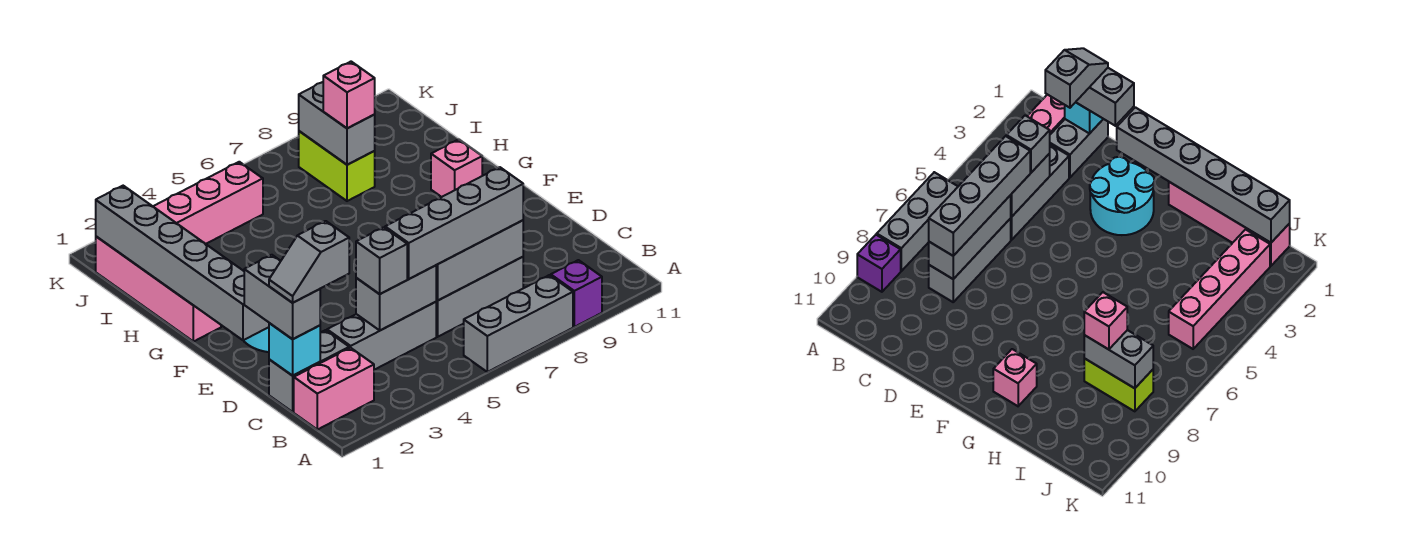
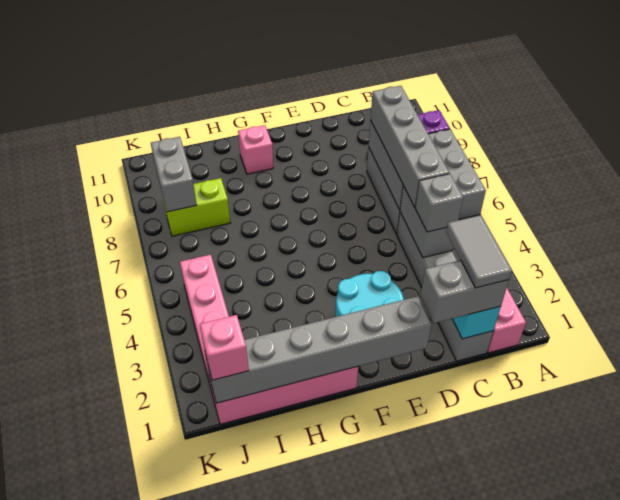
grey slope C1:C2 level 4 top 2 -> grey tile C1:C2 level 4
grey brick I8:J8 level 2 -> grey brick J8:J9 level 2
pink brick I8 level 3 -> pink brick J1 level 3

